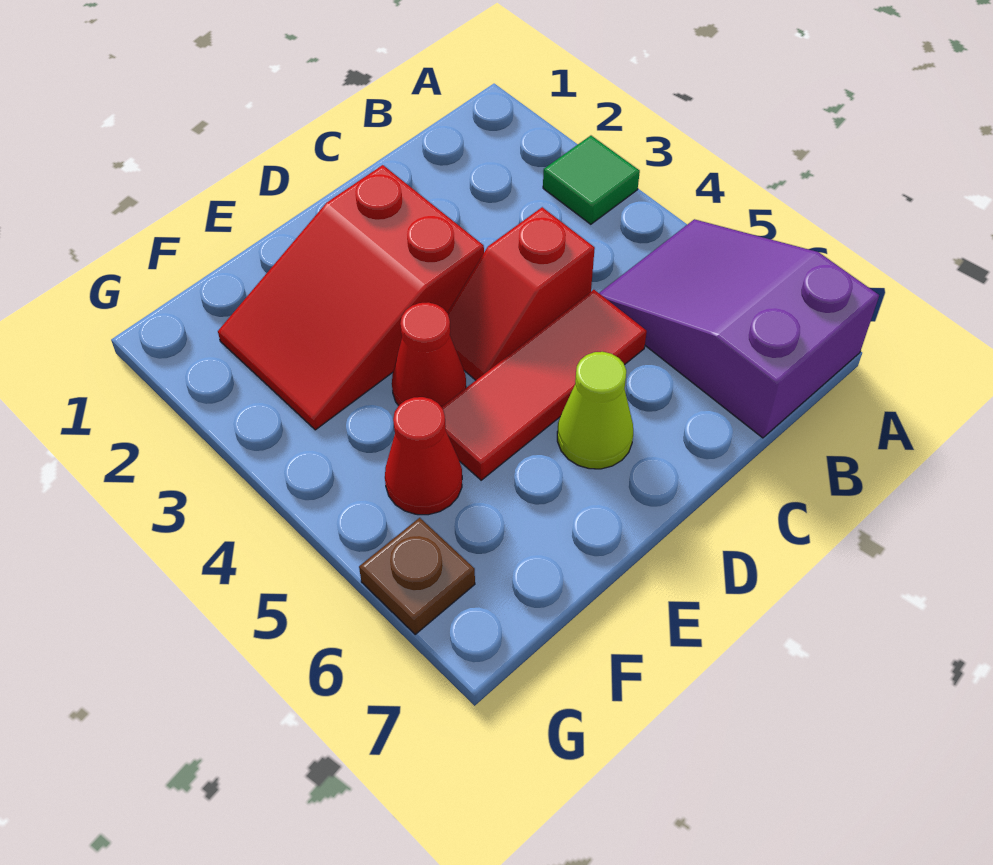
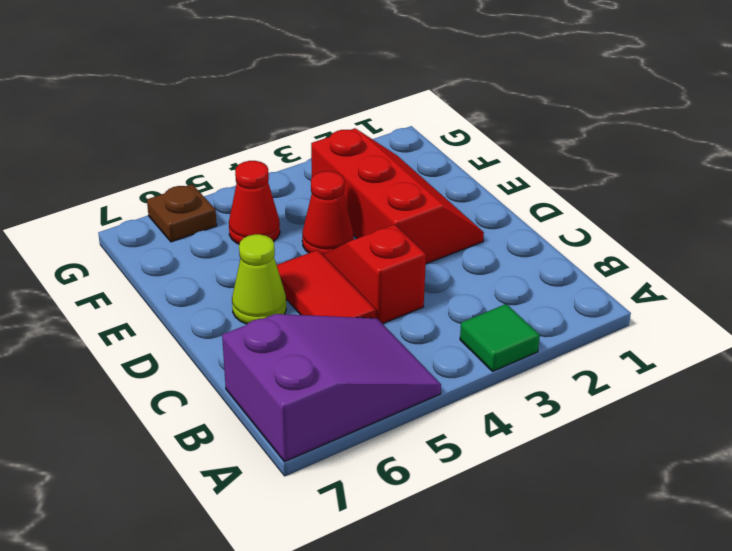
red tile C5:E5 level 1 -> red tile C5:D5 level 1
red slope D2:F3 level 1 top D -> red slope D2:F3 level 1 top 3

